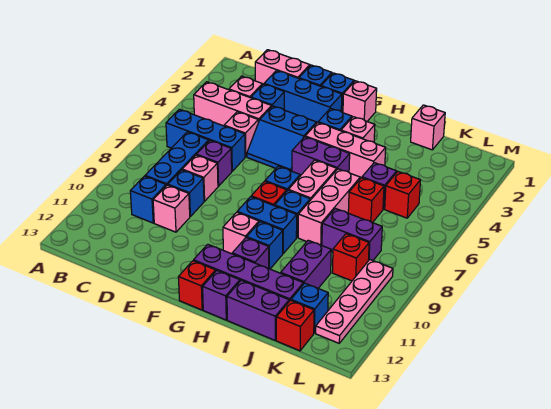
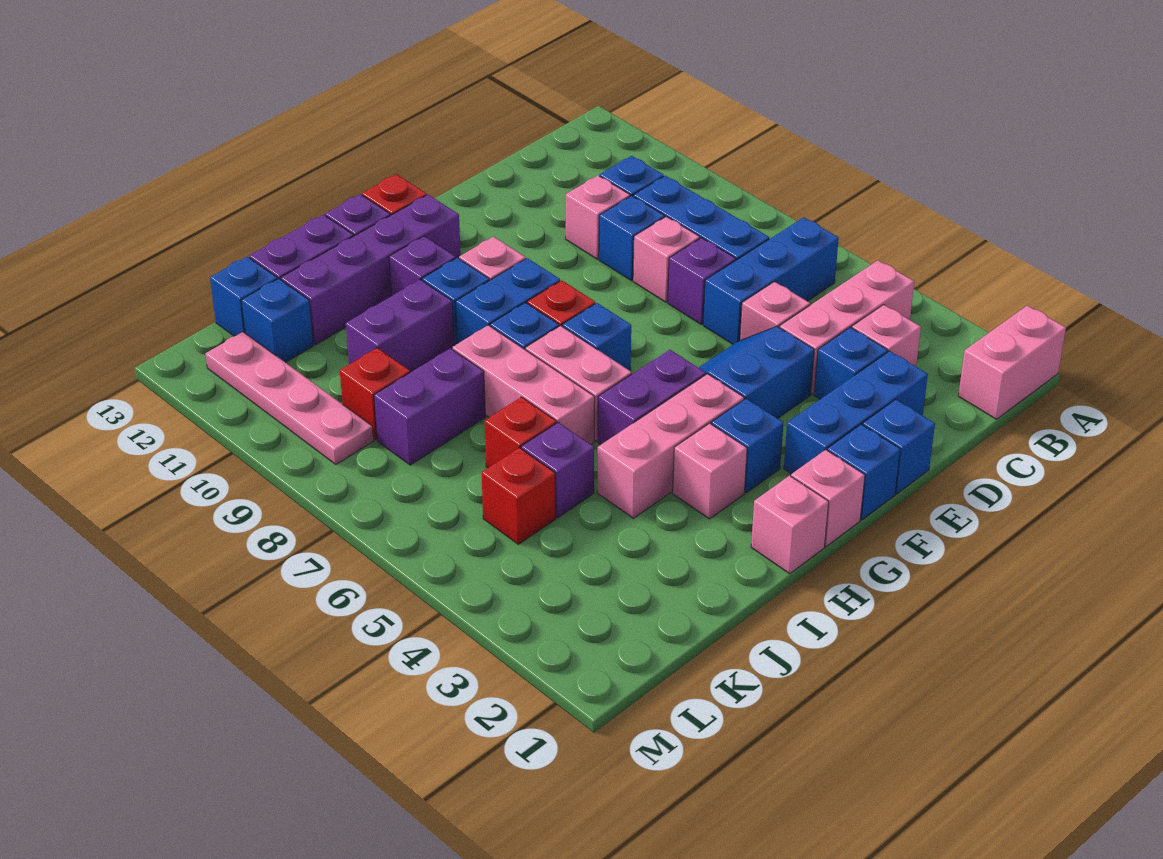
pink brick C1:D1 level 1 -> pink brick A1:B1 level 1
pink brick J1 level 1 -> pink brick H1 level 1
purple brick J10:J11 level 1 -> purple brick I10:J10 level 1
red brick K13 level 1 -> blue brick K13 level 1

